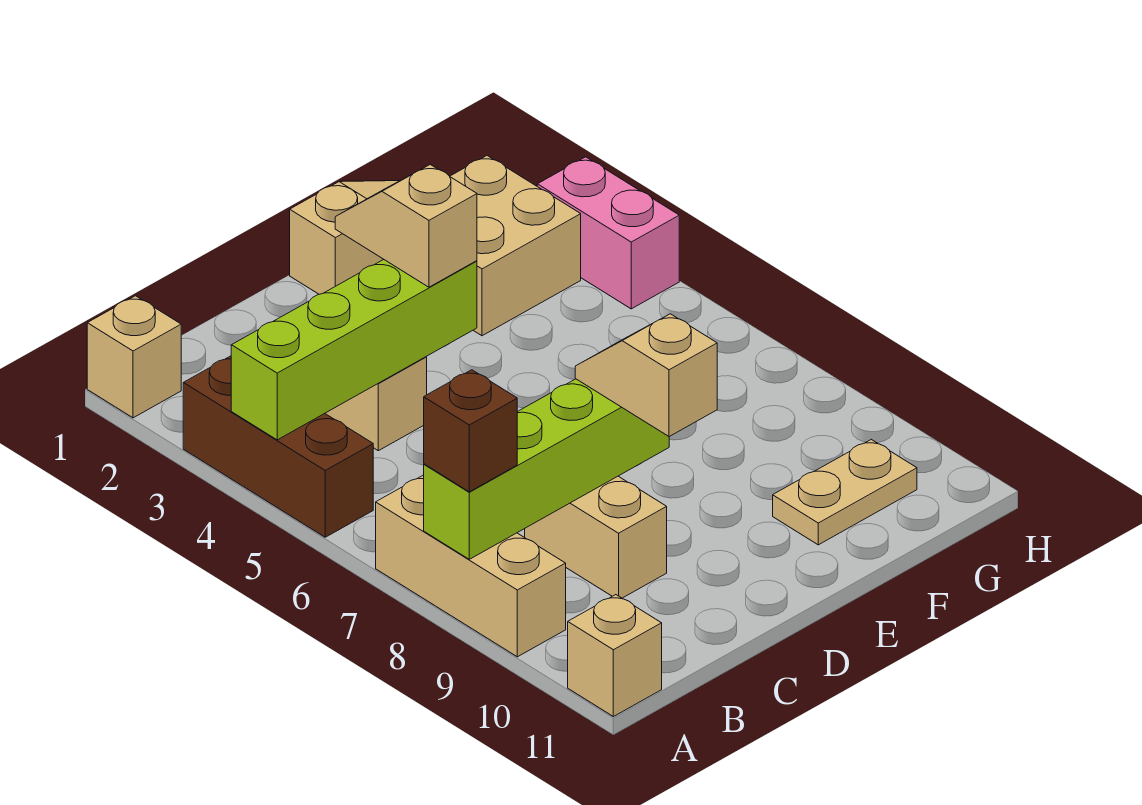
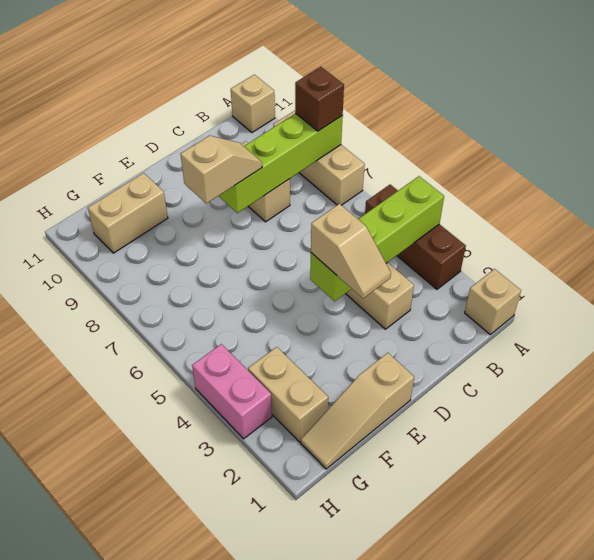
tan slope D8:D9 level 3 top 9 -> tan slope D8:E8 level 3 top E
tan brick F2:G3 level 1 -> tan brick G2:G3 level 1
tan plate F10:G10 level 1 -> tan brick F10:G10 level 1

